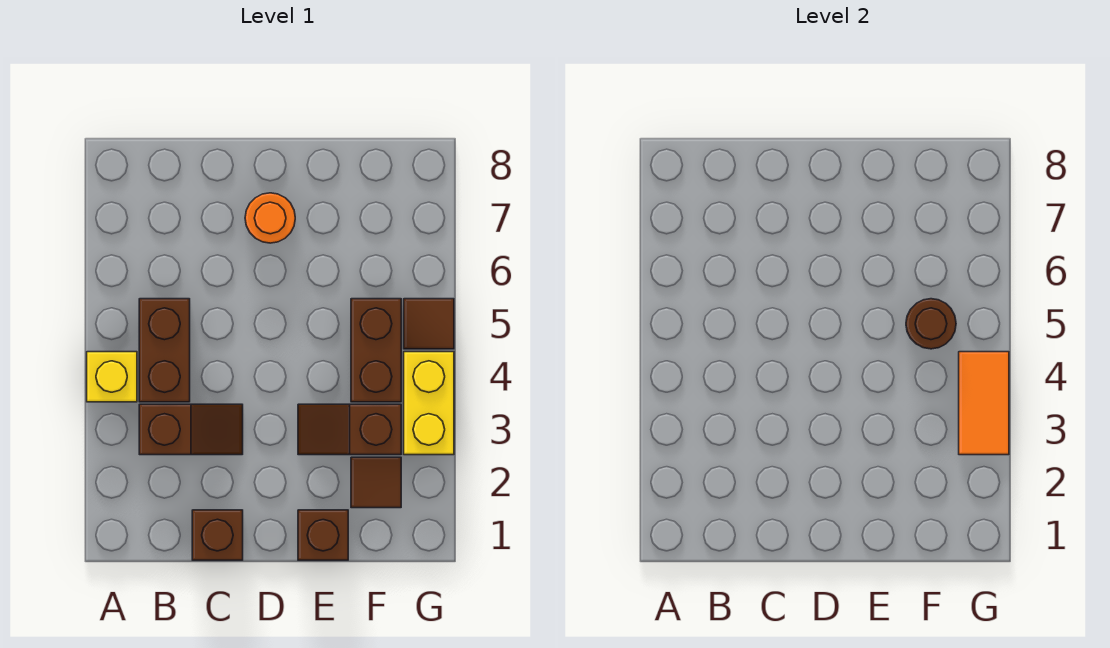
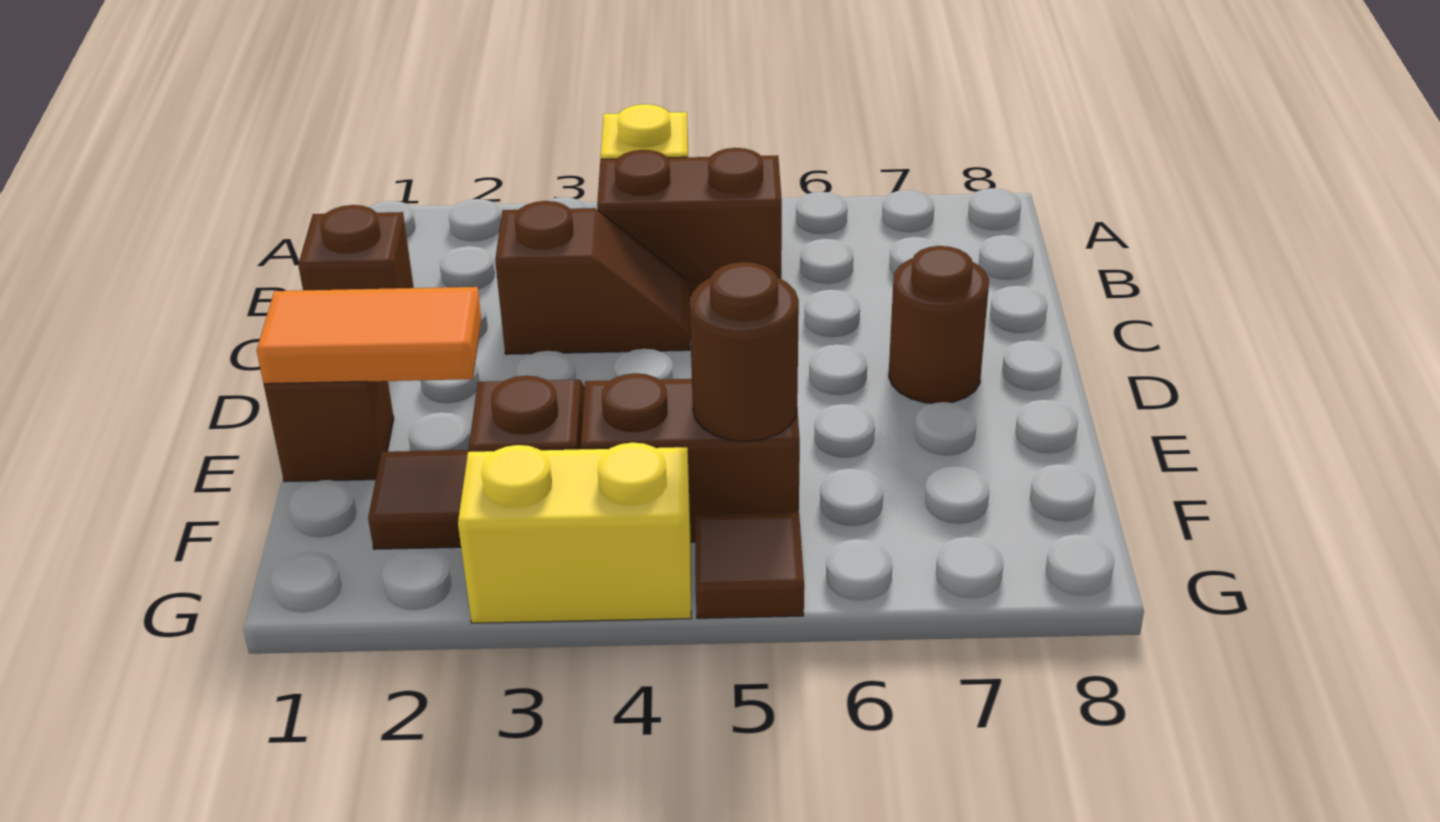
brown slope B3:C3 level 1 top B -> brown slope C3:C4 level 1 top 3
orange round brick D7 level 1 -> brown round brick D7 level 1
orange tile G3:G4 level 2 -> orange tile E1:E2 level 2

